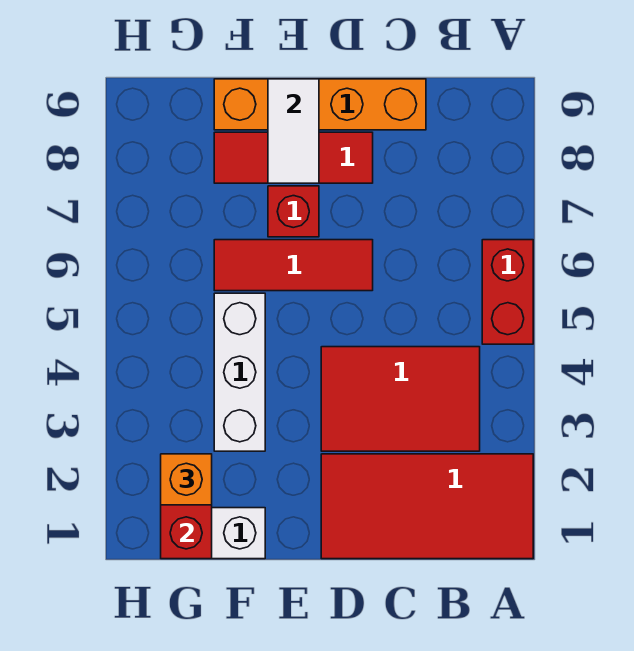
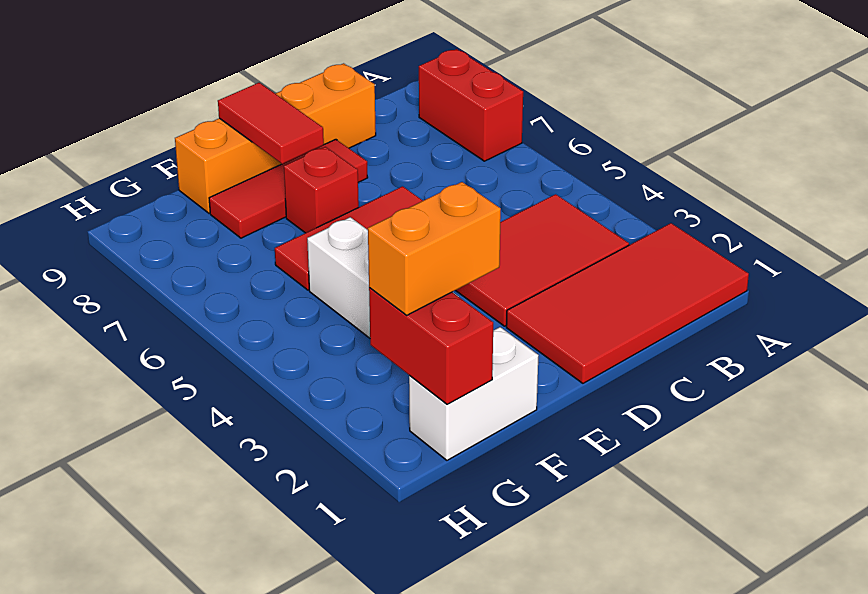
red brick A5:A6 level 1 -> red brick A7:A8 level 1
white tile E8:E9 level 2 -> red tile E8:E9 level 2
orange brick G2 level 3 -> orange brick F2:G2 level 3

